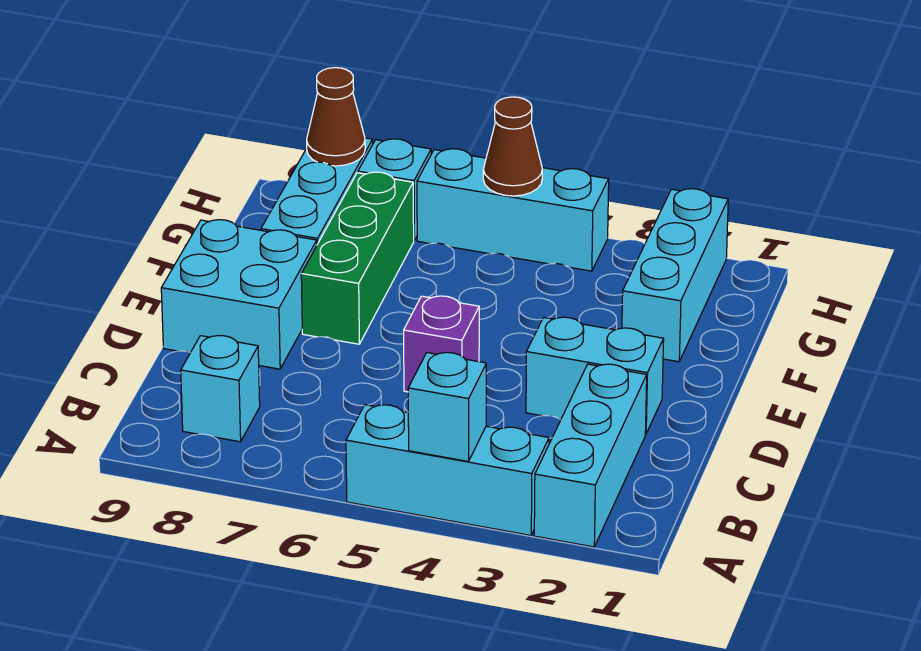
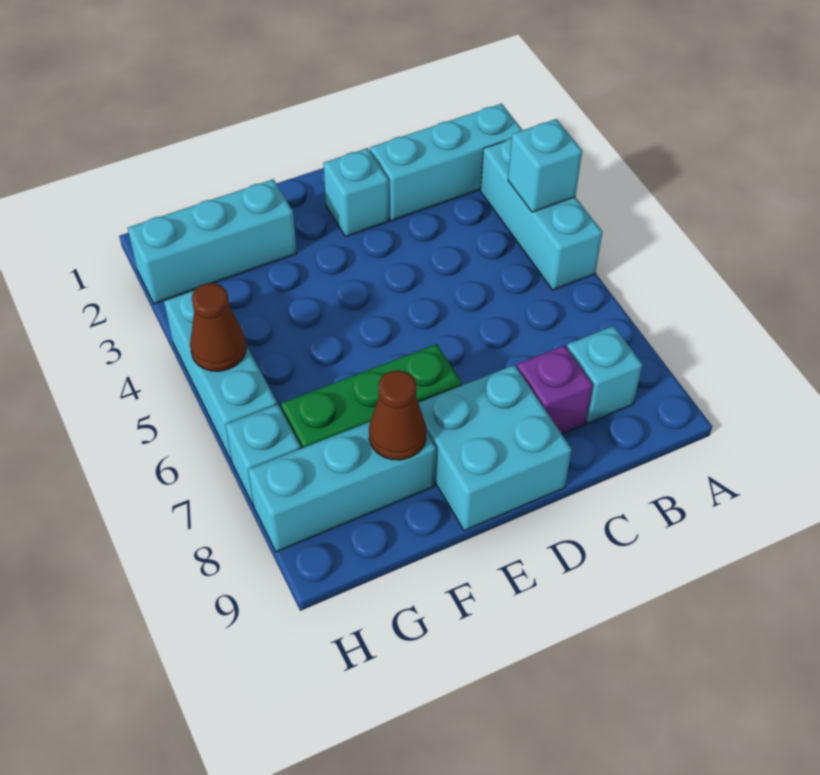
cyan brick D2:D3 level 1 -> cyan brick D2 level 1
purple brick D5 level 1 -> purple brick C8 level 1
brown cone H8 level 2 -> brown cone F8 level 2

